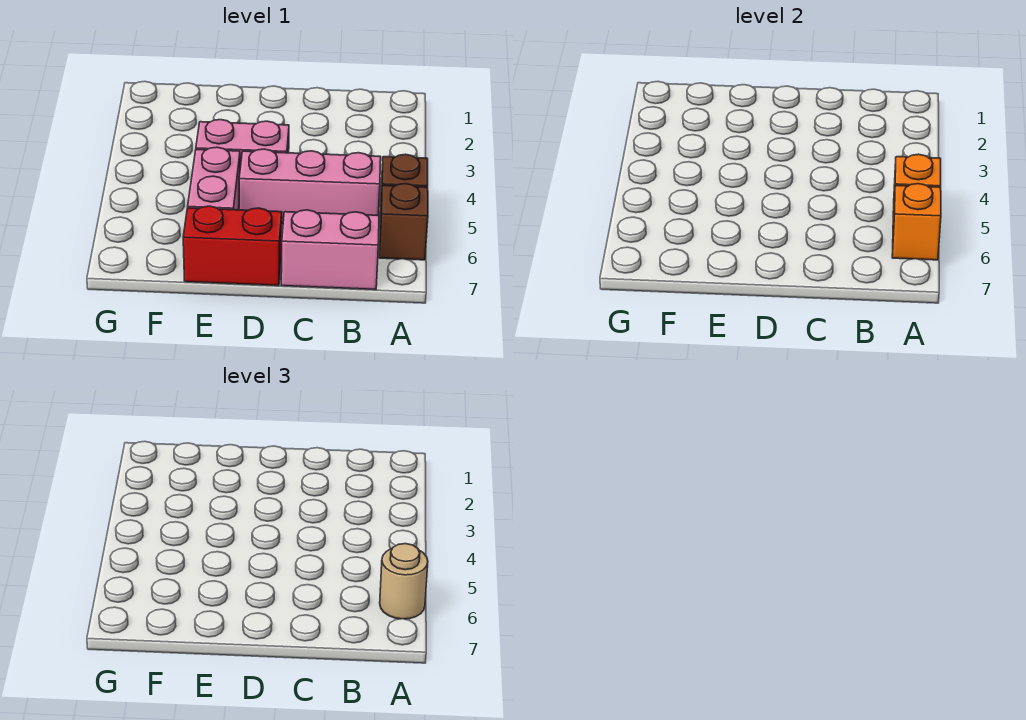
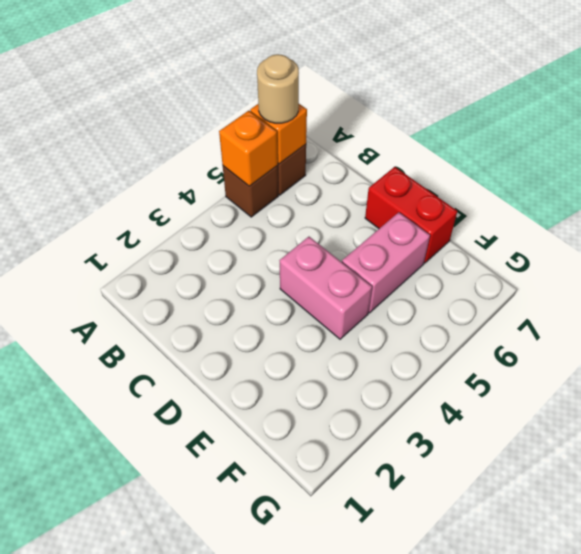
pink brick B5:D5 level 1 -> none
pink brick B7:C7 level 1 -> none

